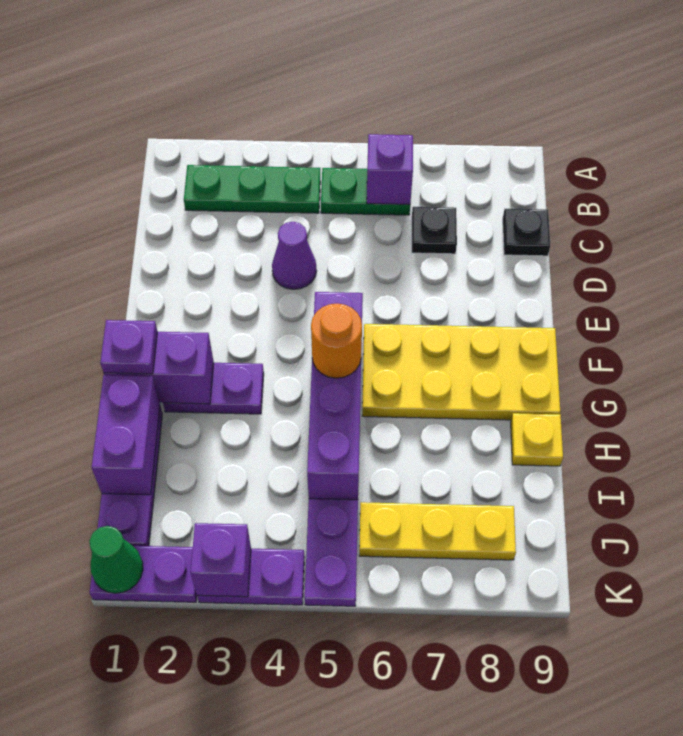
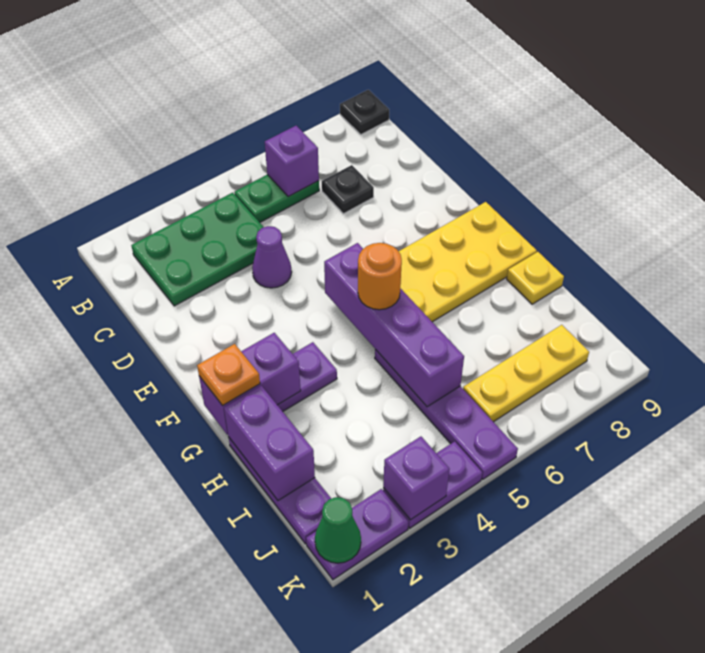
green plate B2:B4 level 1 -> green plate B2:C4 level 1
black plate C9 level 1 -> black plate A9 level 1
purple plate G1 level 3 -> orange plate G1 level 3

